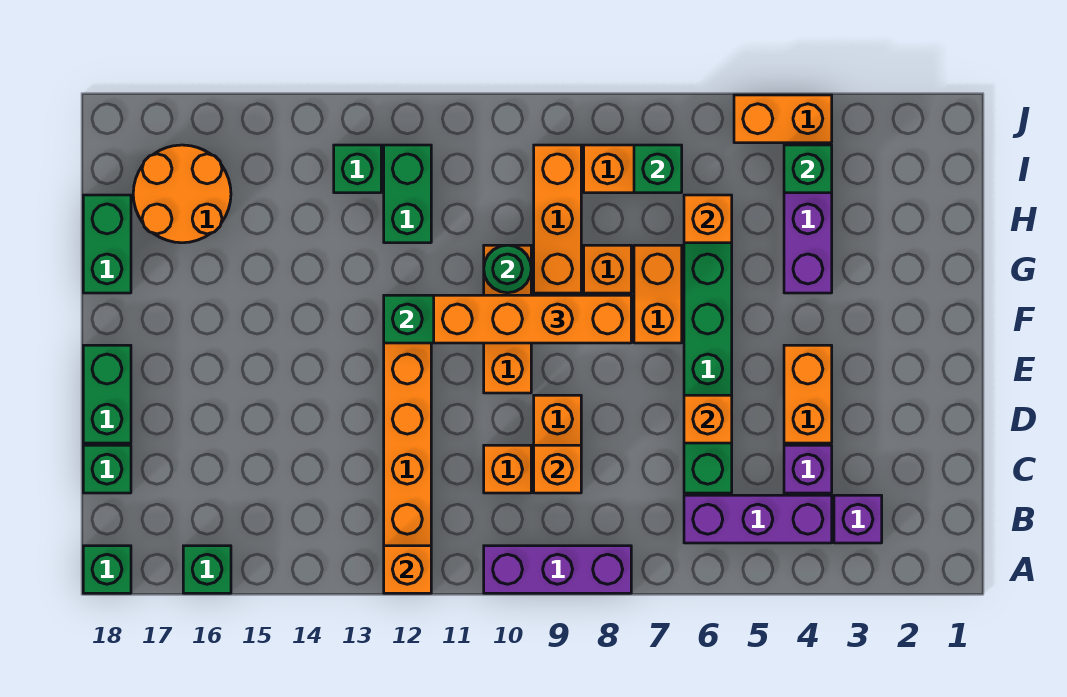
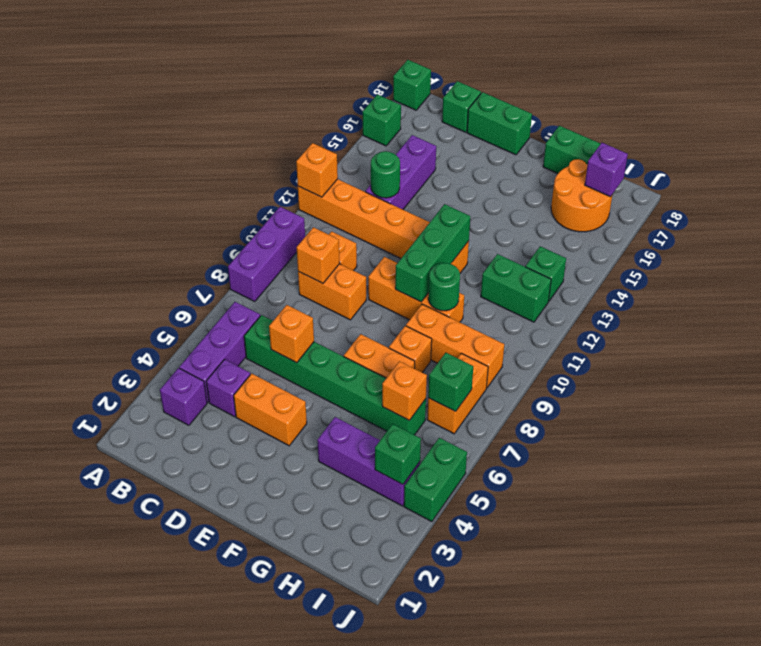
none -> purple brick C13:C15 level 1
none -> green round brick C13 level 2
orange brick F8:F11 level 3 -> none
none -> purple brick I17 level 2
orange brick J4:J5 level 1 -> green brick J4:J5 level 1

